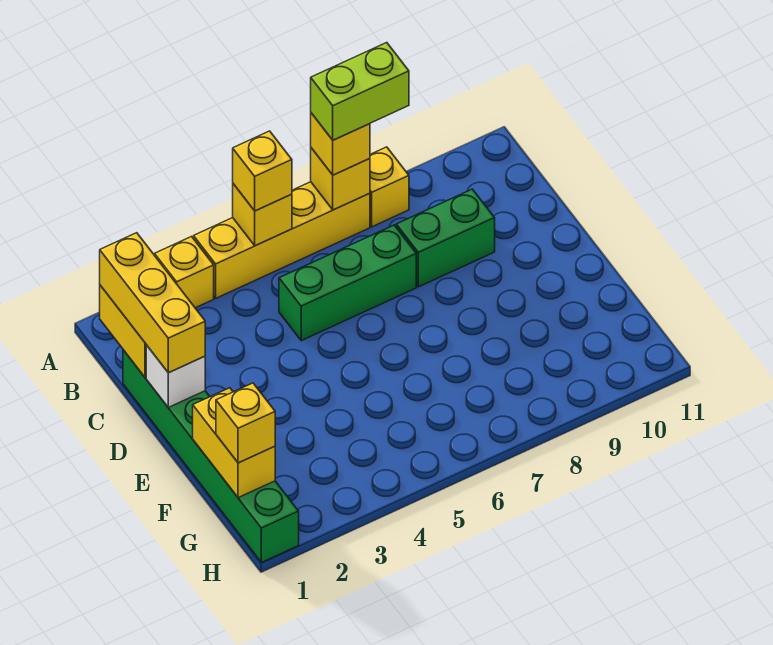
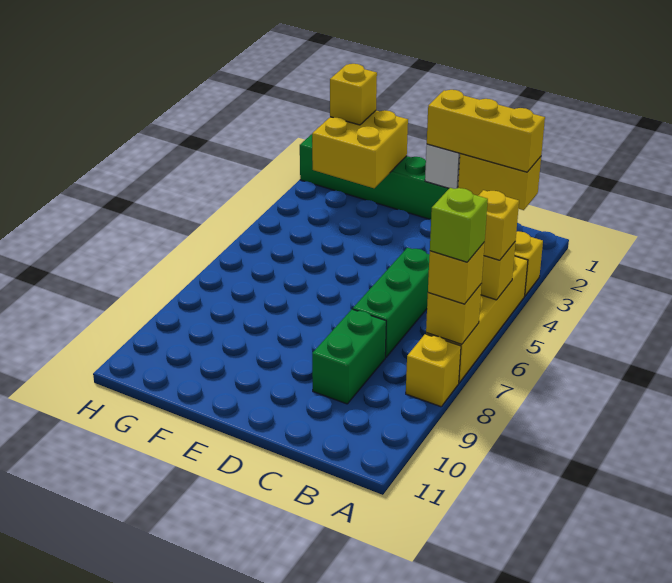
lime brick A7:A8 level 4 -> lime brick A7 level 4
yellow brick F1:G1 level 2 -> yellow brick F1:G2 level 2

